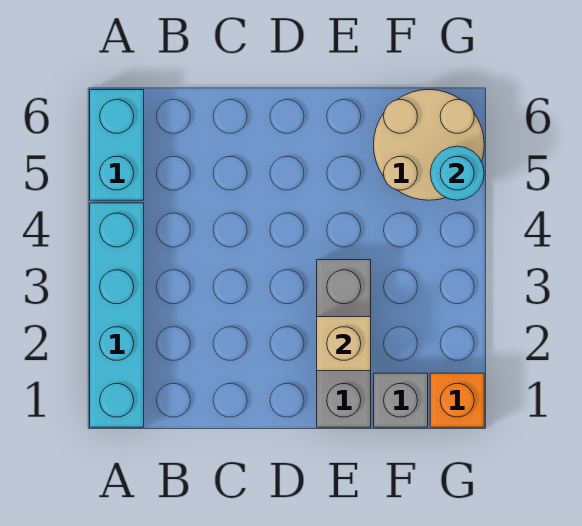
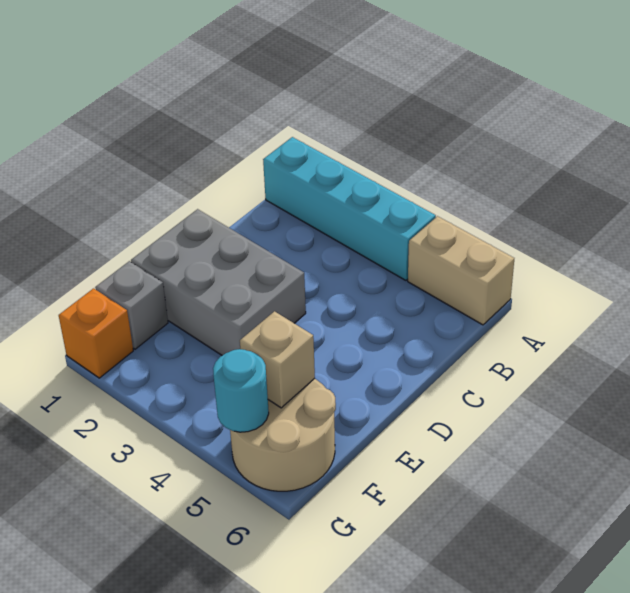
cyan brick A5:A6 level 1 -> tan brick A5:A6 level 1
grey brick E1:E3 level 1 -> grey brick D1:E3 level 1
tan brick E2 level 2 -> tan brick F5 level 2

